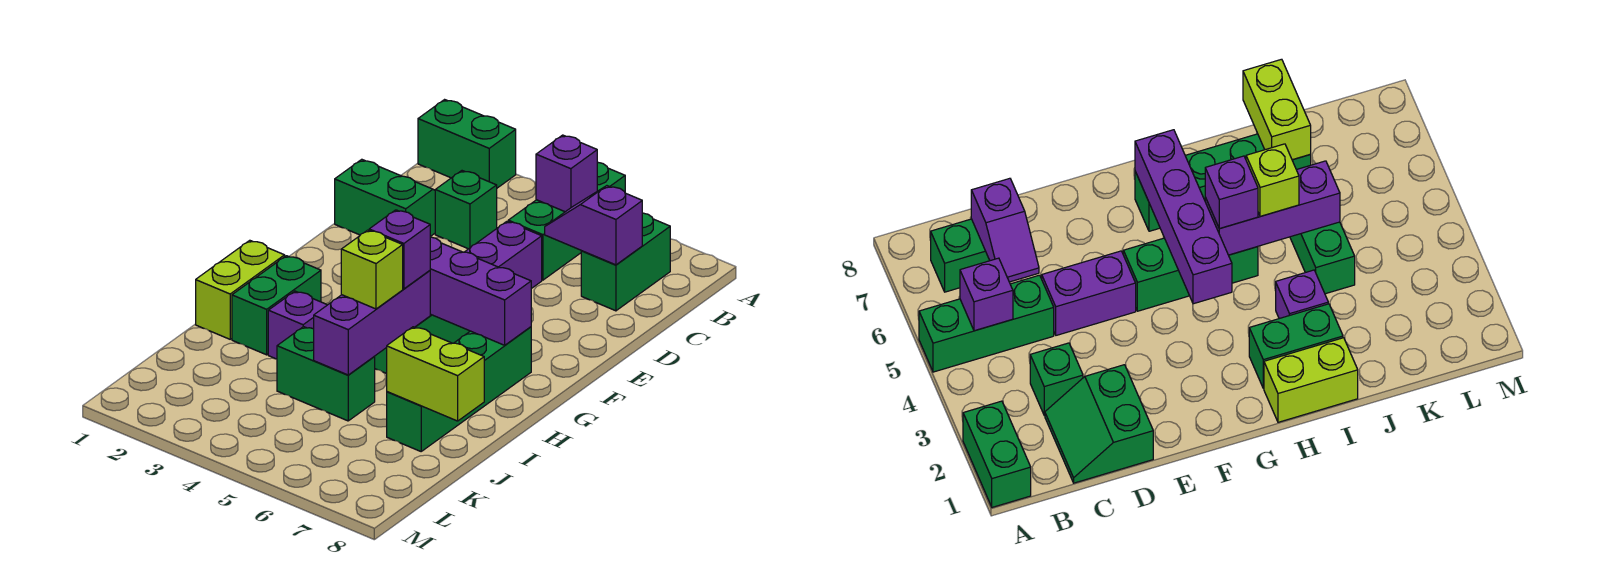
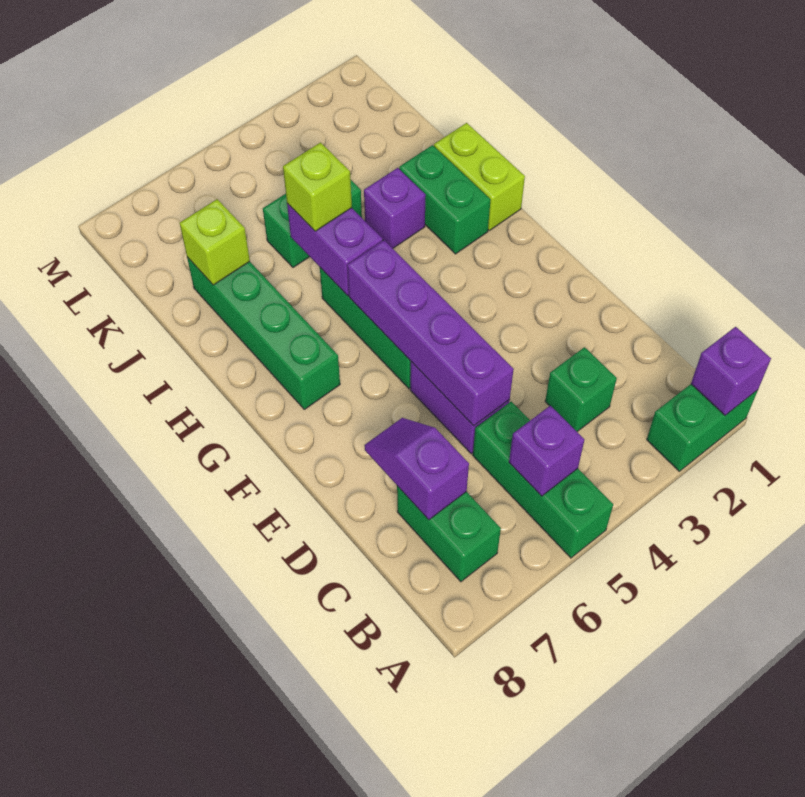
green slope C1:D2 level 1 top D -> none
purple slope C6:C7 level 2 top 7 -> purple slope C7:D7 level 2 top C
purple brick G4:G7 level 2 -> purple brick D5:G5 level 2
purple brick H5:J5 level 2 -> purple brick H5:I5 level 2
purple brick H5 level 3 -> purple brick A1 level 2
lime brick J7:J8 level 2 -> lime brick J7 level 2

